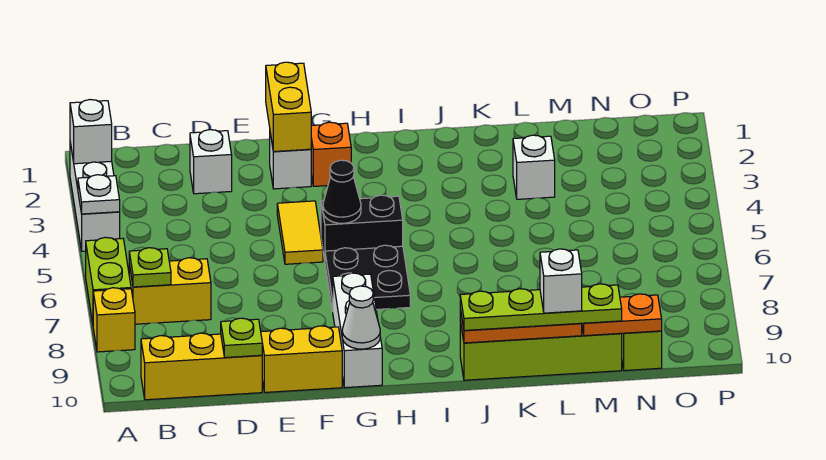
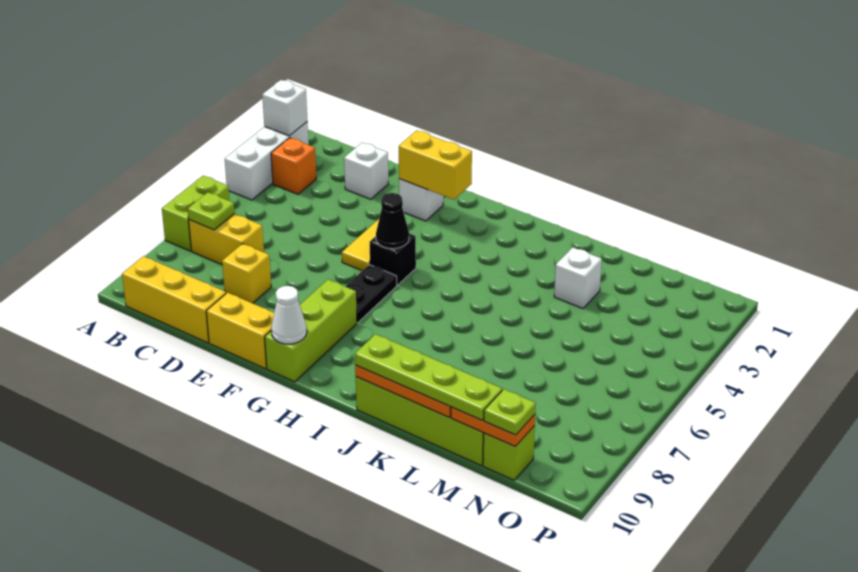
white plate A4 level 2 -> none
yellow brick A8 level 1 -> yellow brick D8 level 1
lime plate D10 level 2 -> lime plate N10 level 3
yellow brick F1:F2 level 2 -> yellow brick F2:G2 level 2
orange brick G2 level 1 -> orange brick B3 level 1
black brick G5:H5 level 1 -> black brick G5 level 1
black plate G6:H7 level 1 -> black plate G6:G7 level 1
white brick G8:G10 level 1 -> lime brick G8:G10 level 1
white brick L10 level 4 -> none

